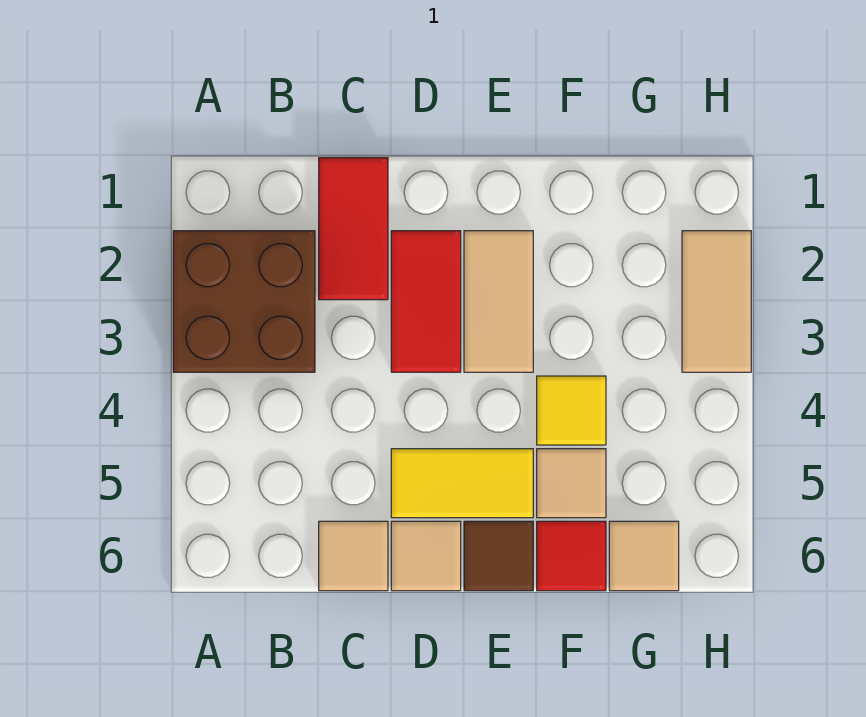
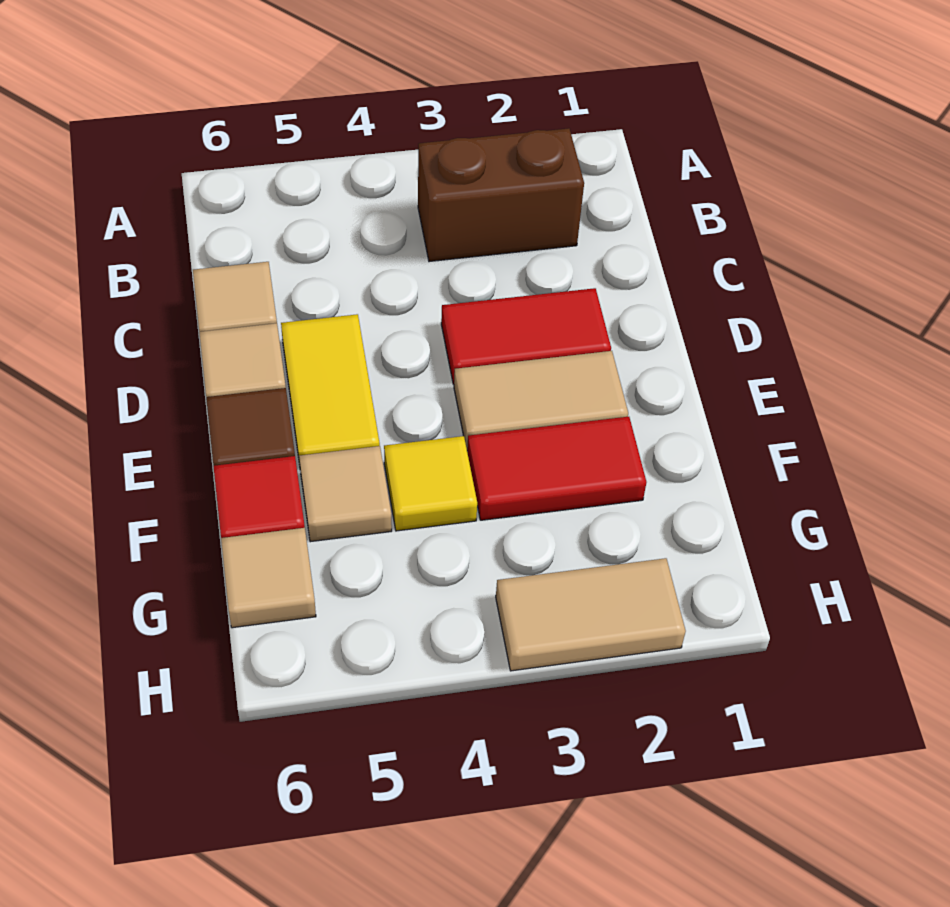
brown brick A2:B3 level 1 -> brown brick B2:B3 level 1
red tile C1:C2 level 1 -> red tile F2:F3 level 1

